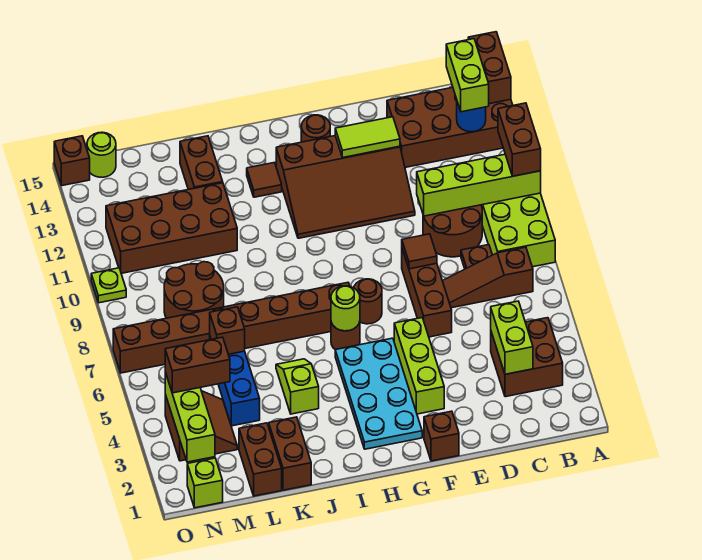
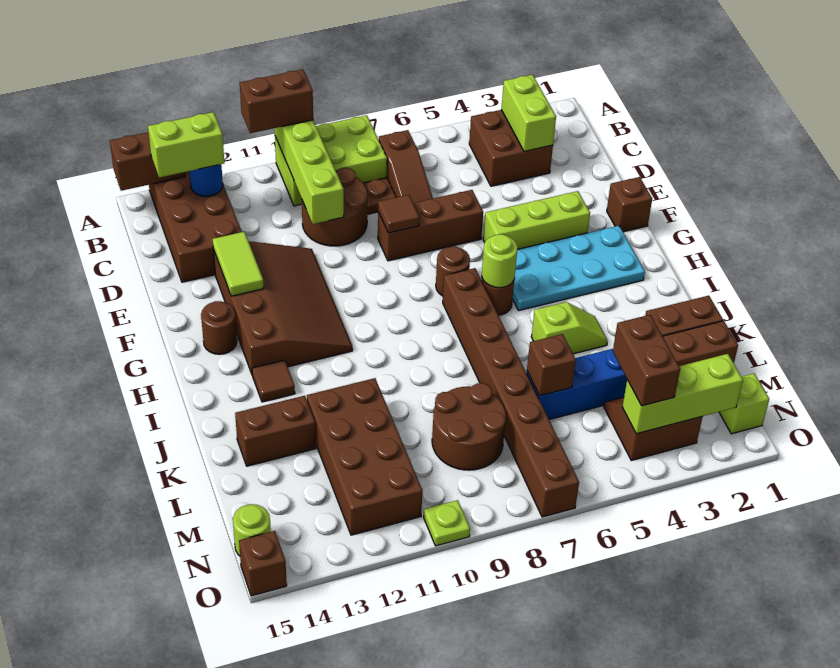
lime brick C3:C4 level 2 -> lime brick B3:C3 level 2
lime slope J4:J5 level 1 top 4 -> lime slope J4:J5 level 1 top 5

